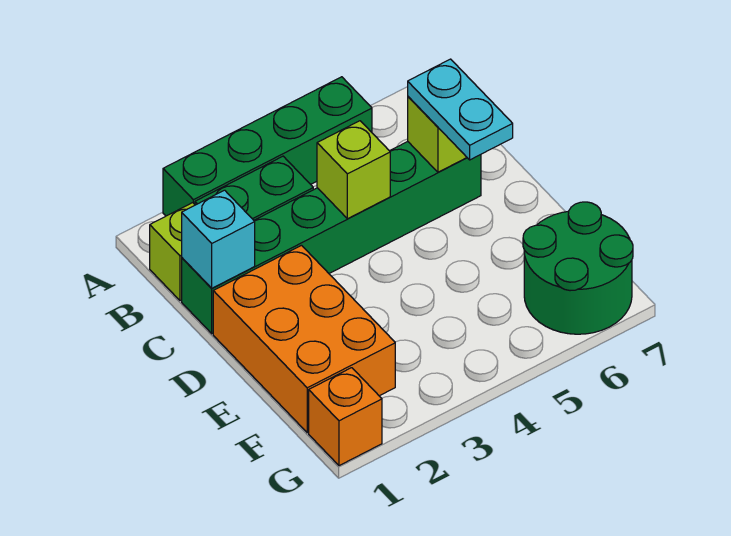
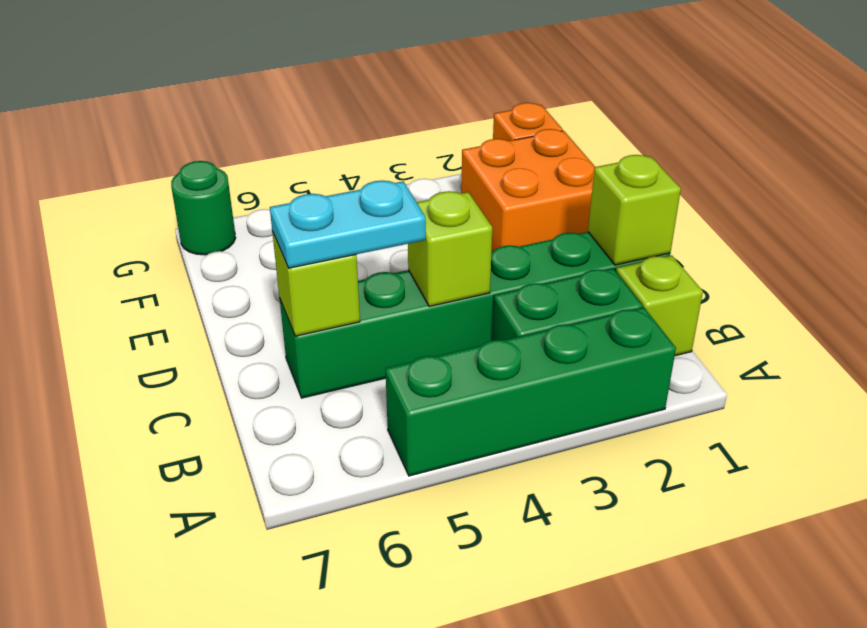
cyan brick C1 level 2 -> lime brick C1 level 2
cyan plate C6:D6 level 3 -> cyan plate C5:C6 level 3
orange brick D1:F2 level 1 -> orange brick E1:F2 level 1
green round brick F6:G7 level 1 -> green round brick G7 level 1

